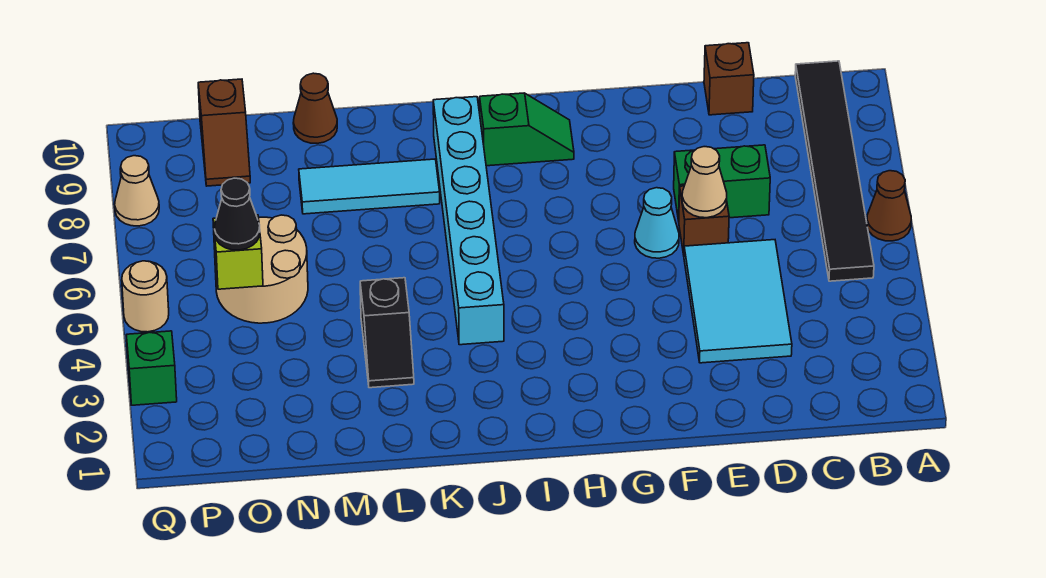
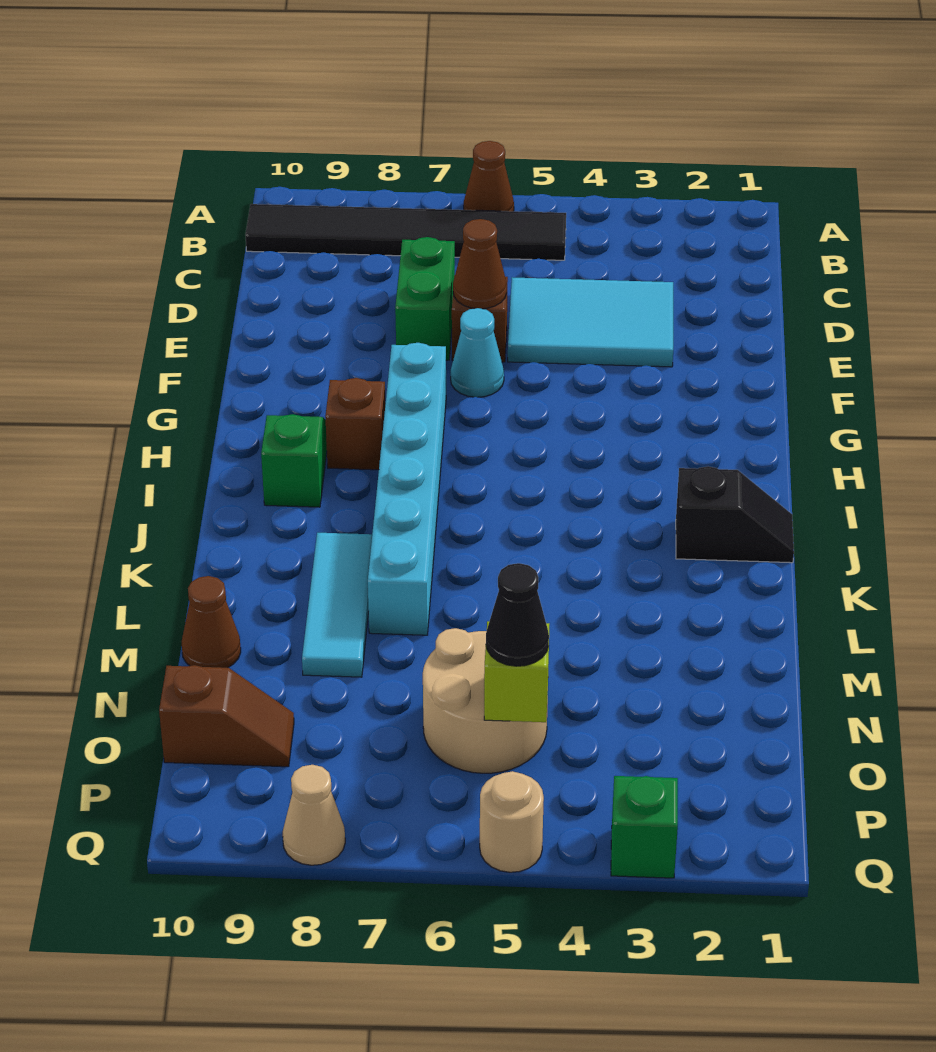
brown brick D10 level 1 -> brown brick H8 level 1
tan cone E6 level 2 -> brown cone E6 level 2
cyan brick J4:J9 level 1 -> cyan brick G7:L7 level 1
black slope L3:L4 level 1 top 4 -> black slope J1:J2 level 1 top 2

